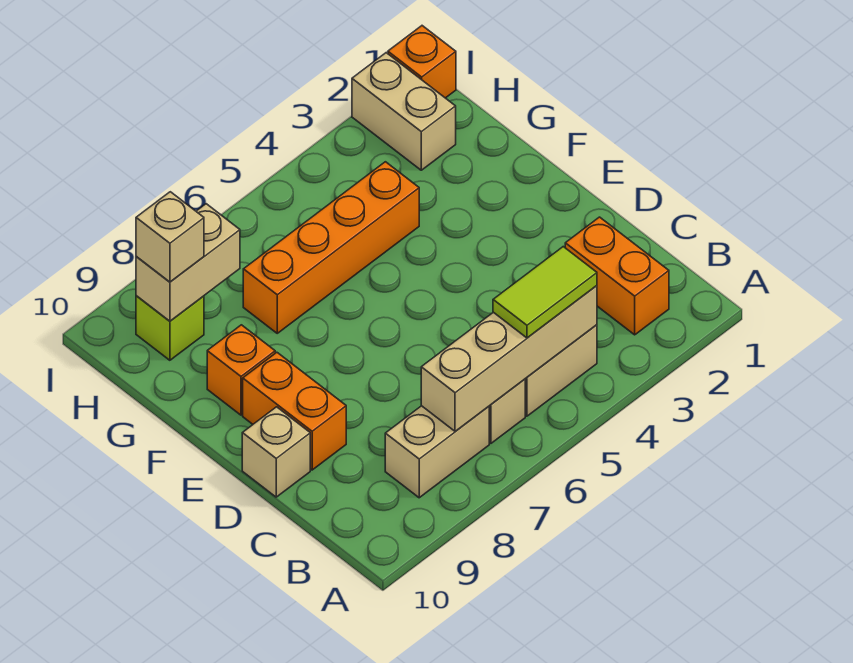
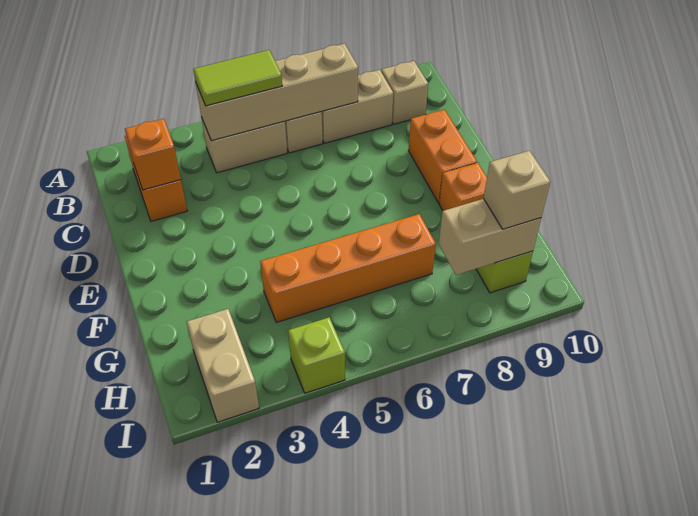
tan brick D10 level 1 -> tan brick B9 level 1
orange brick I1 level 1 -> orange brick C2 level 2
none -> lime brick I4 level 1

